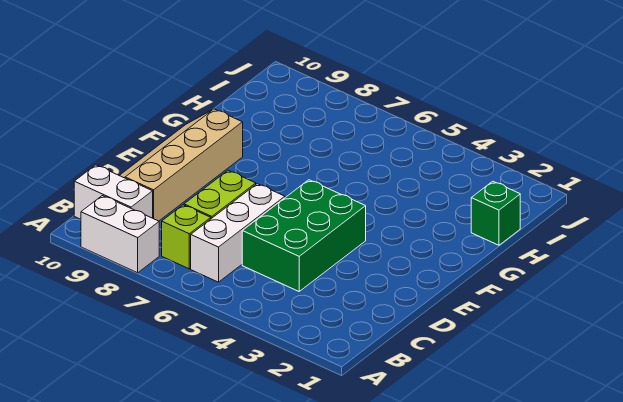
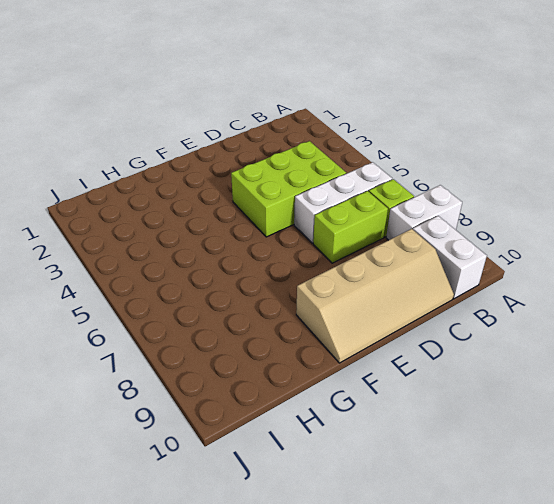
white brick A8:A9 level 1 -> white brick A8:B8 level 1
green brick C4:E5 level 1 -> lime brick C4:E5 level 1
green brick H1 level 1 -> none

